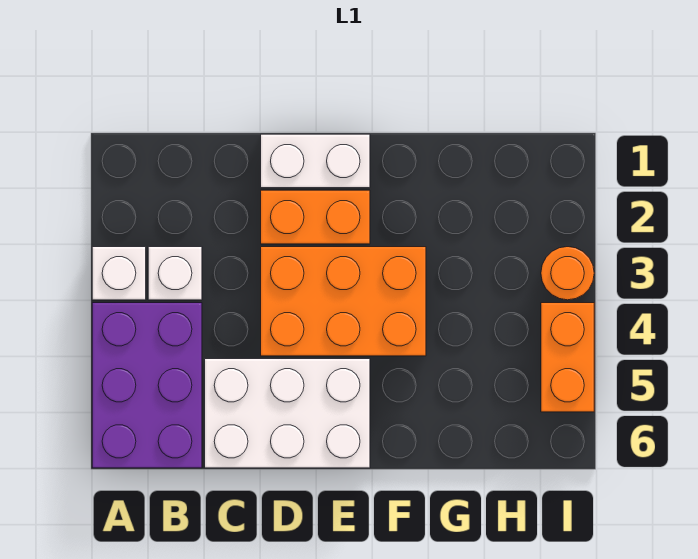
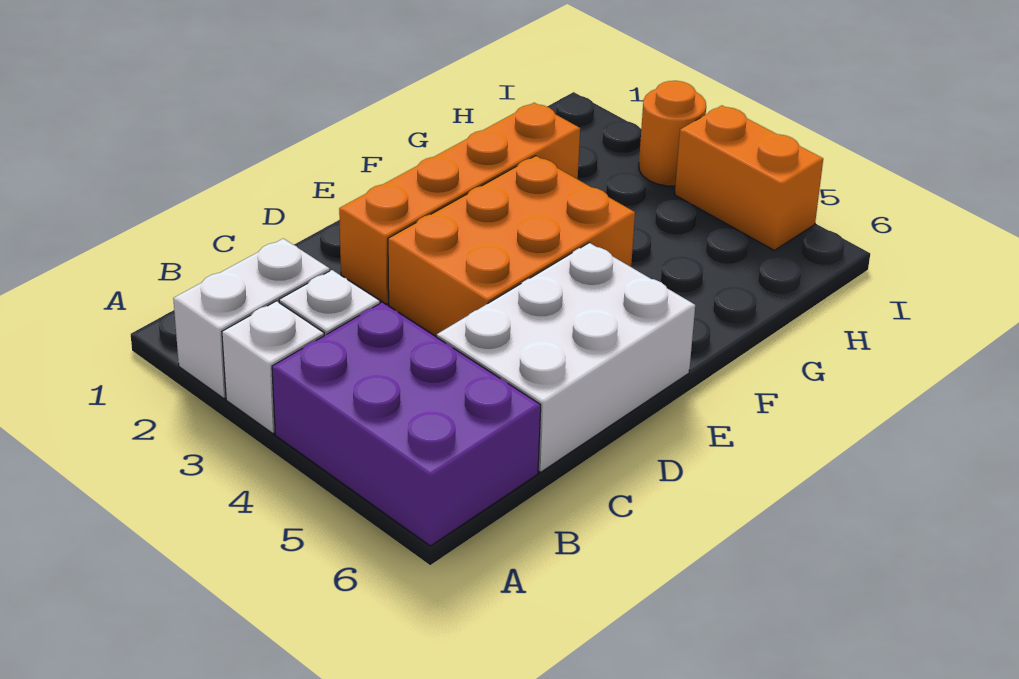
white brick D1:E1 level 1 -> white brick A2:B2 level 1
orange brick D2:E2 level 1 -> orange brick D2:G2 level 1

